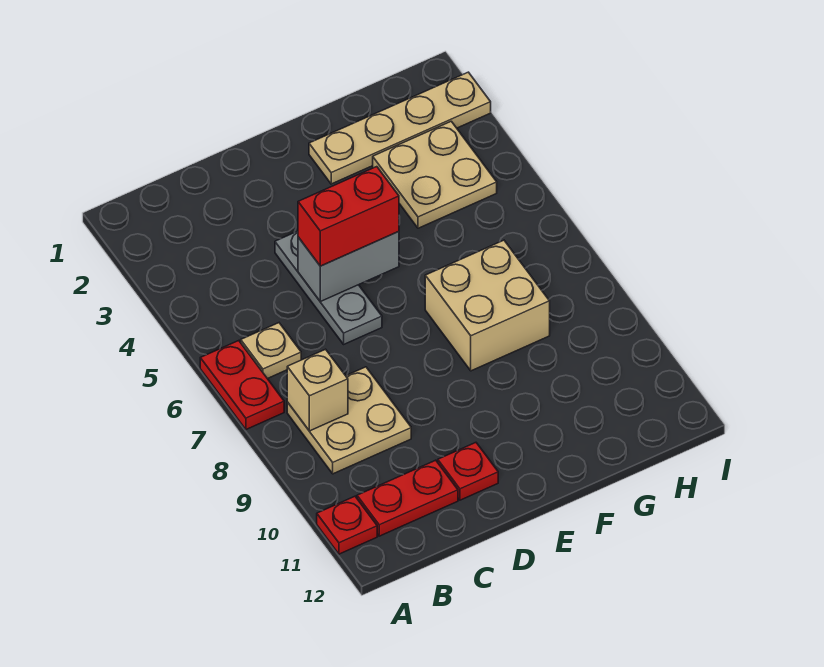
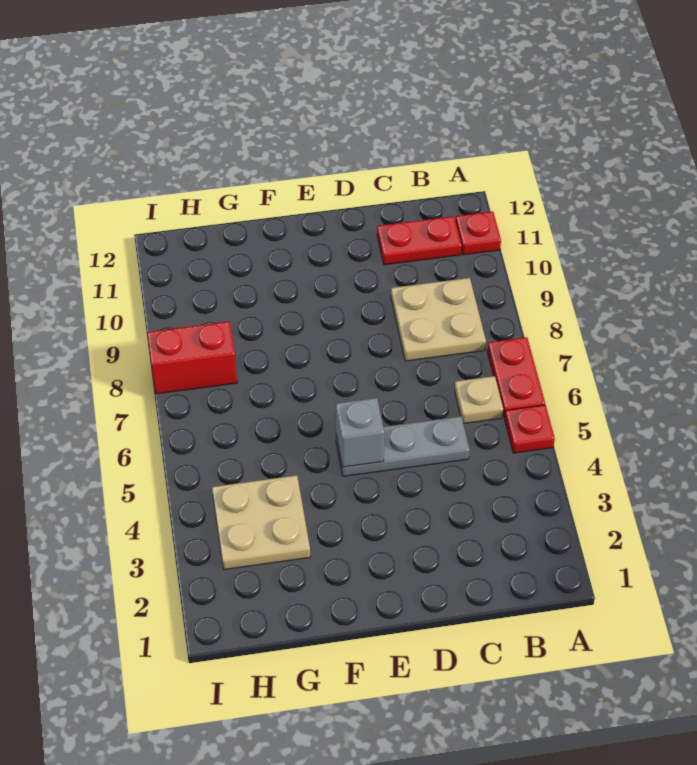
tan brick B8 level 2 -> none
grey plate D4:D6 level 1 -> grey plate C5:E5 level 1
grey brick D5:E5 level 2 -> grey brick E5 level 2
red brick D5:E5 level 3 -> red brick H8:I8 level 1
red plate D11 level 1 -> red plate A5 level 1
tan plate F2:I2 level 1 -> none
tan brick F7:G8 level 1 -> none

